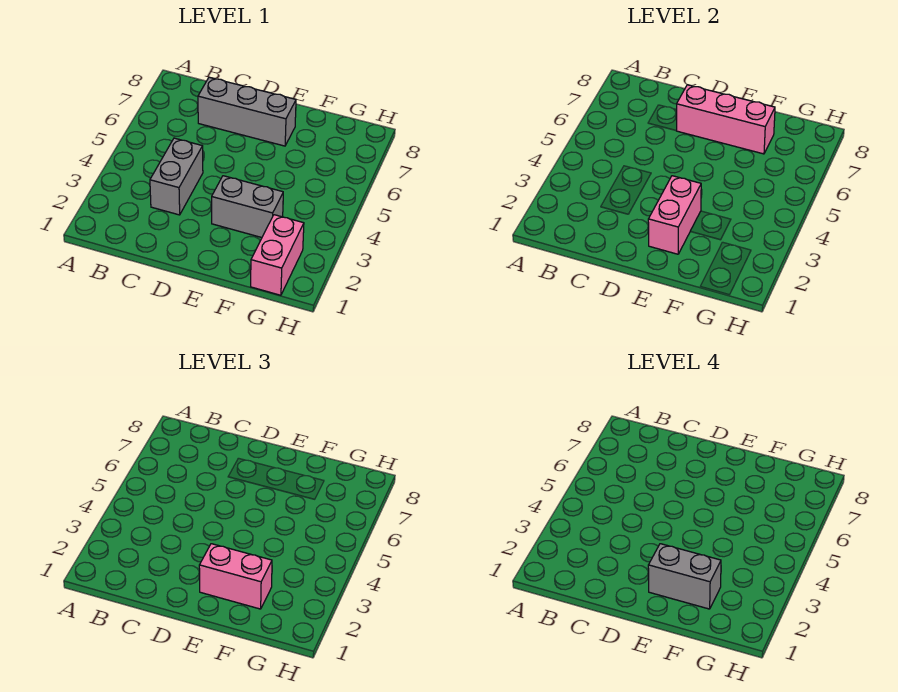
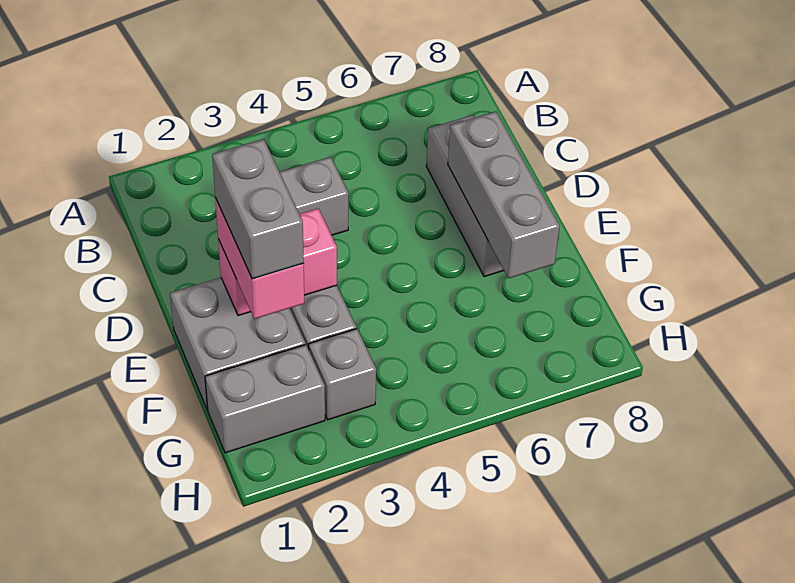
pink brick D7:F7 level 2 -> grey brick D7:F7 level 2
none -> grey brick E1:F2 level 1
pink brick G1:G2 level 1 -> grey brick G1:G2 level 1
none -> grey brick G3 level 1

